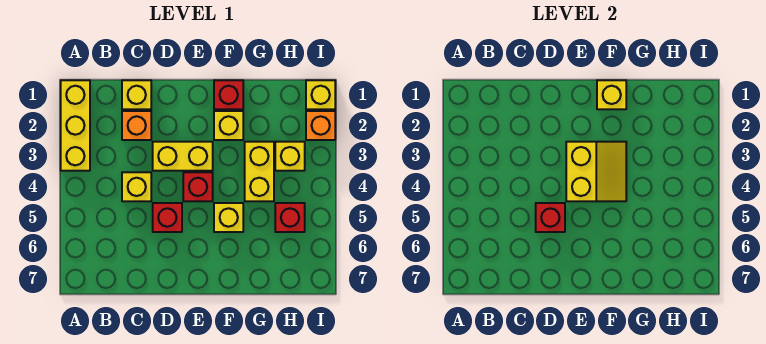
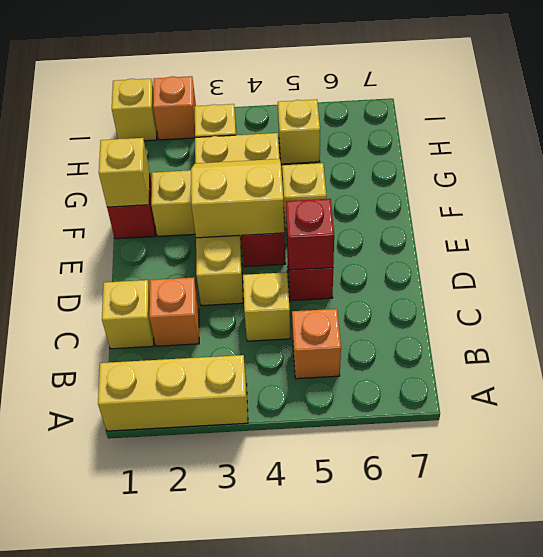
none -> orange brick B5 level 1
red brick H5 level 1 -> yellow brick H5 level 1

